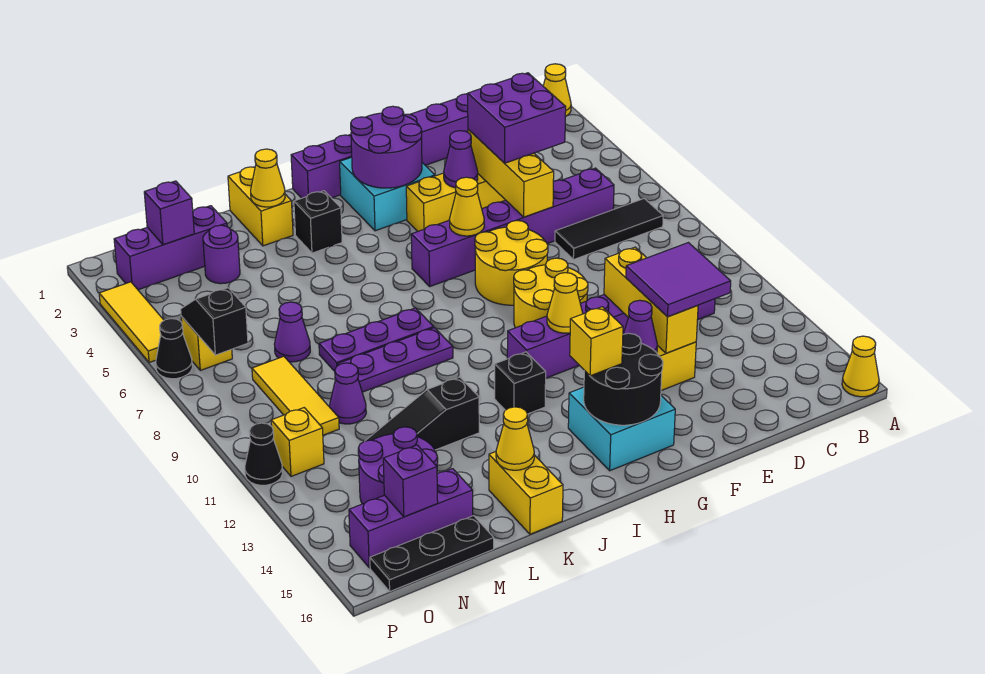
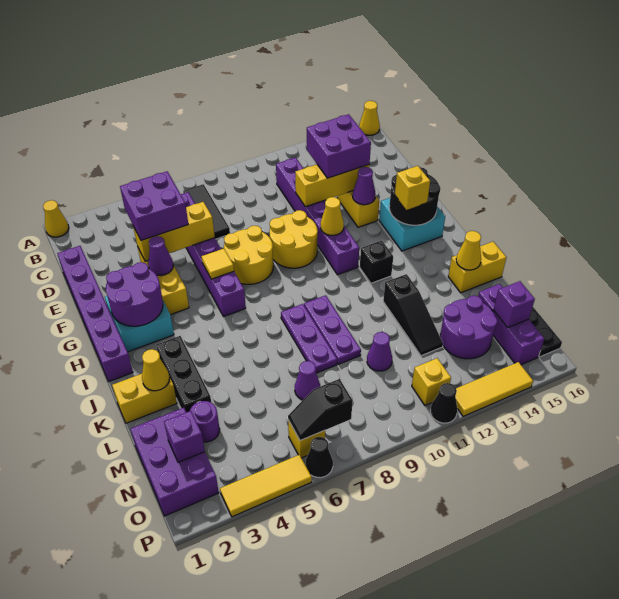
purple tile D12:E13 level 3 -> purple brick D12:E13 level 3
yellow cone G6 level 2 -> yellow tile G6 level 2
black brick J3 level 1 -> black brick J3:L3 level 1
purple brick M2:O2 level 1 -> purple brick M1:O2 level 1
yellow tile N8:N10 level 1 -> yellow tile P12:P14 level 1

